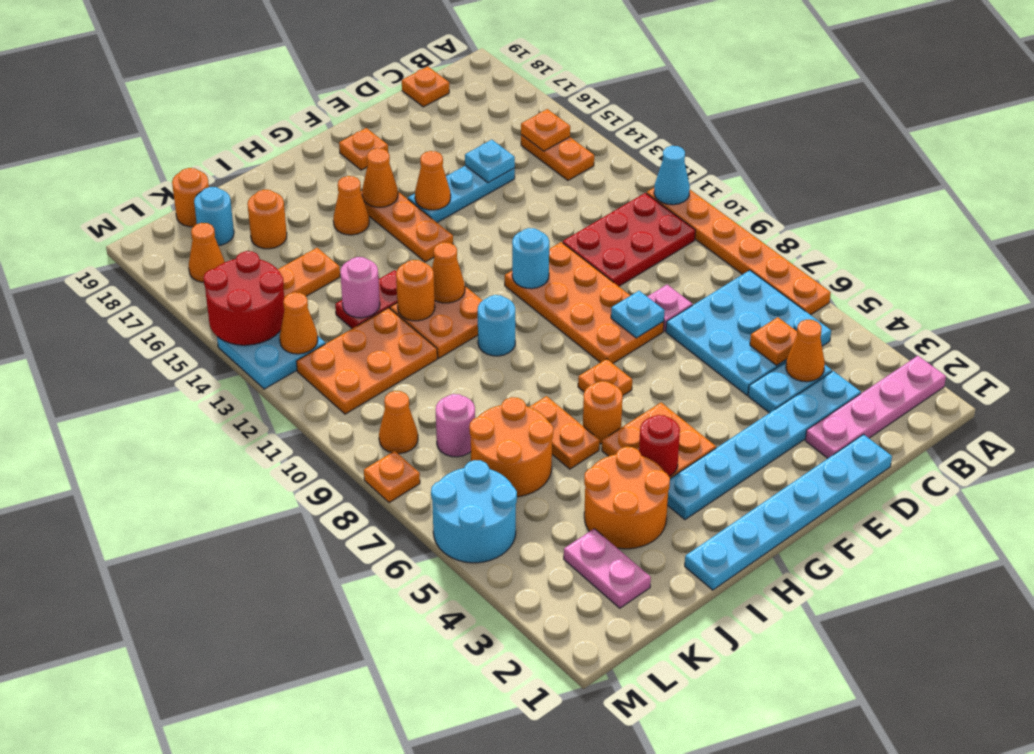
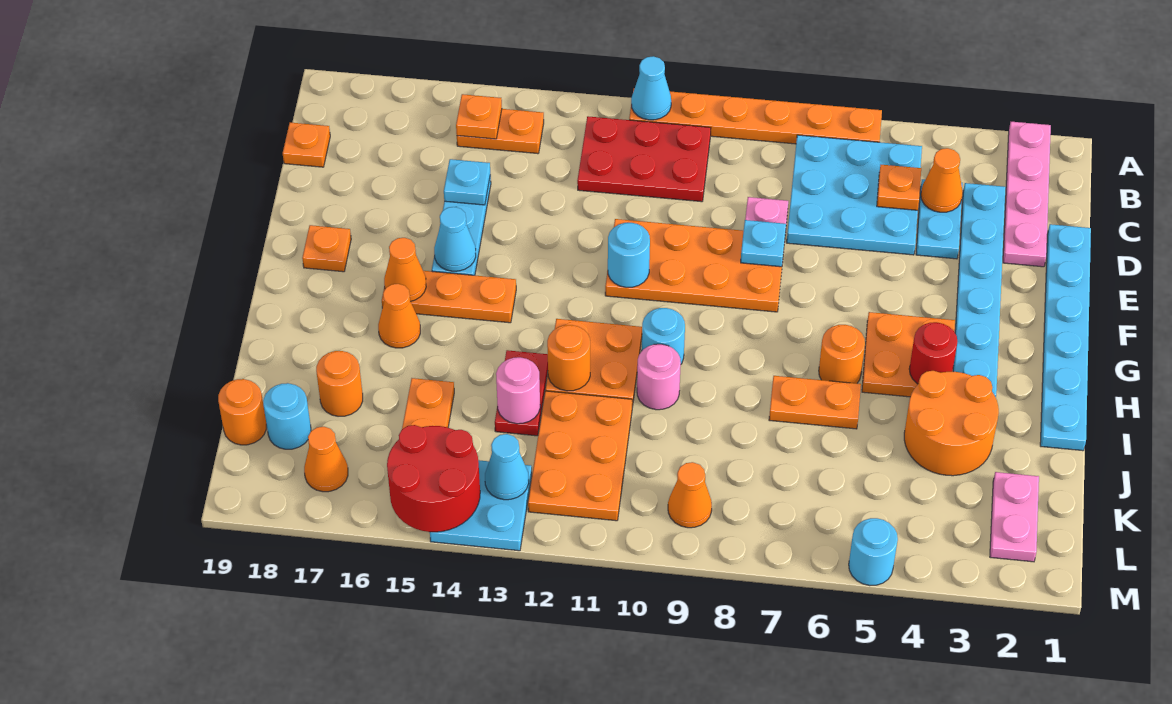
red plate B10:D11 level 1 -> red plate B10:C12 level 1
orange cone F15 level 2 -> cyan cone F15 level 2
orange plate G7 level 1 -> none
orange cone H12 level 2 -> none
orange round brick J6:K7 level 1 -> none
pink plate K2:K3 level 1 -> pink plate K2:L2 level 1
pink round brick K8 level 1 -> pink round brick I10 level 1
cyan round brick L5:M6 level 1 -> cyan round brick M5 level 1
orange cone L13 level 2 -> cyan cone L13 level 2
orange plate M8 level 1 -> none

